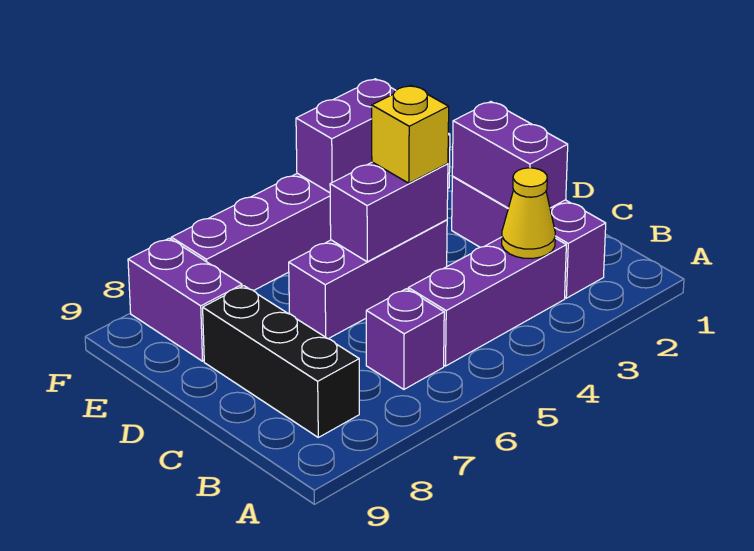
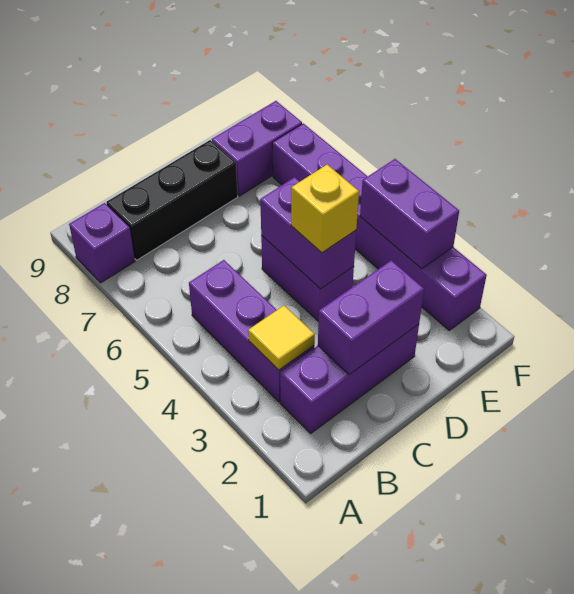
yellow cone B3 level 2 -> yellow tile B3 level 2
purple brick B6 level 1 -> purple brick A8 level 1
purple brick D4:D6 level 1 -> purple brick D4:D5 level 1

